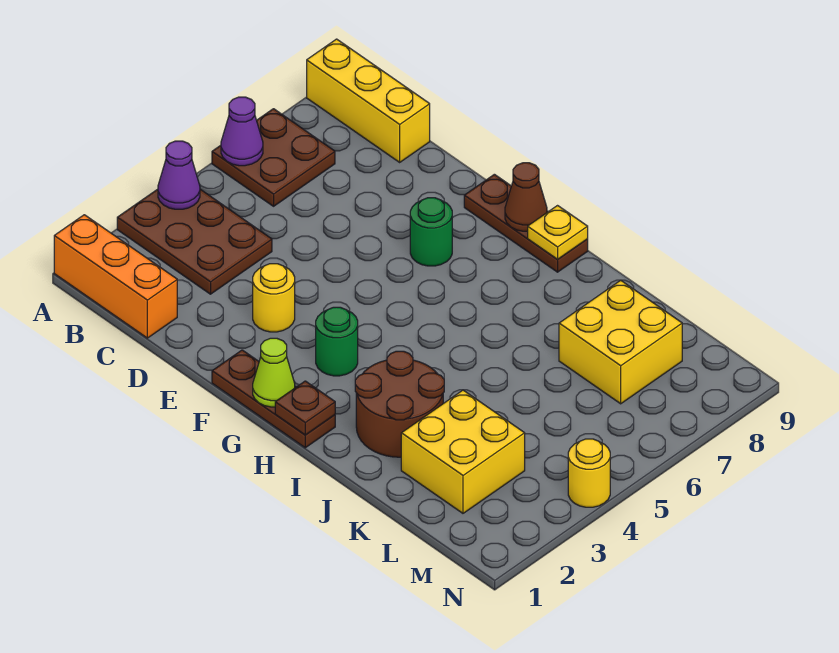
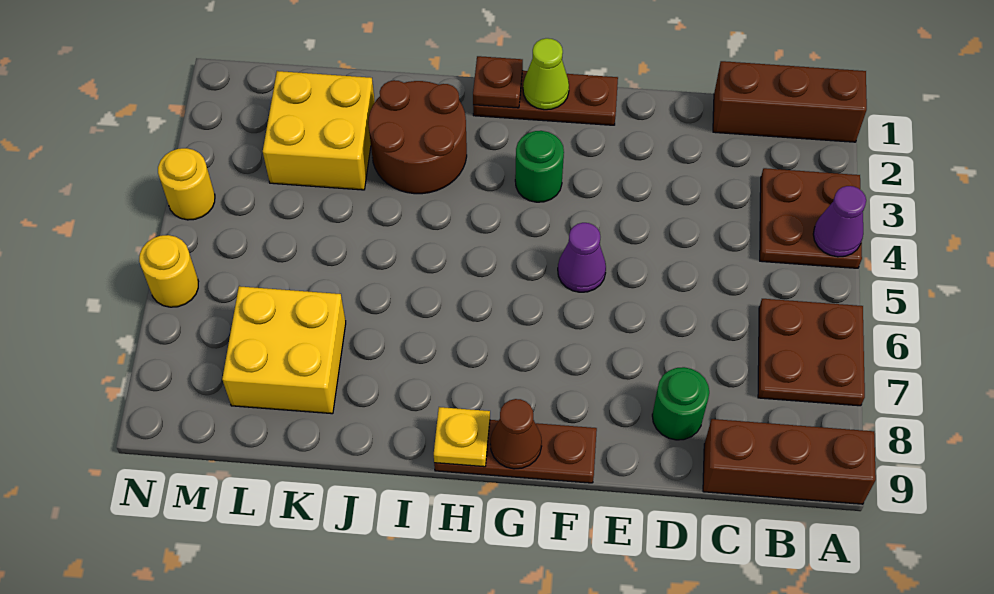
orange brick A1:C1 level 1 -> brown brick A1:C1 level 1
brown plate A3:C4 level 1 -> brown plate A3:B4 level 1
purple cone A6 level 2 -> purple cone F5 level 1
yellow brick A9:C9 level 1 -> brown brick A9:C9 level 1
yellow round brick E3 level 1 -> yellow round brick N6 level 1
green round brick F7 level 1 -> green round brick D8 level 1

